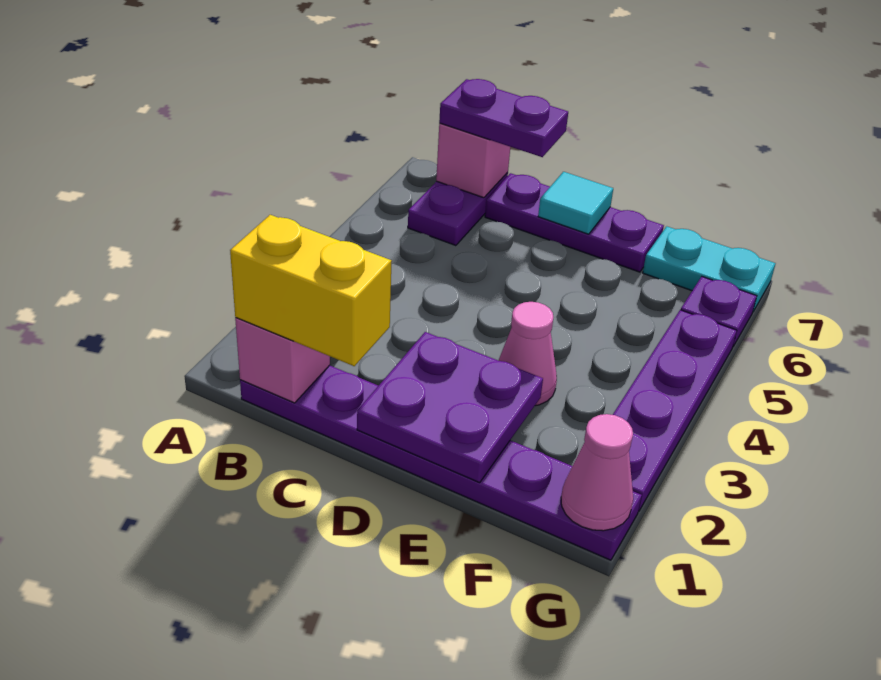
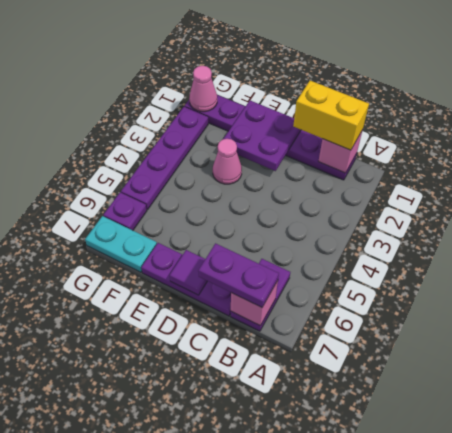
cyan tile D7 level 2 -> purple tile D7 level 2

